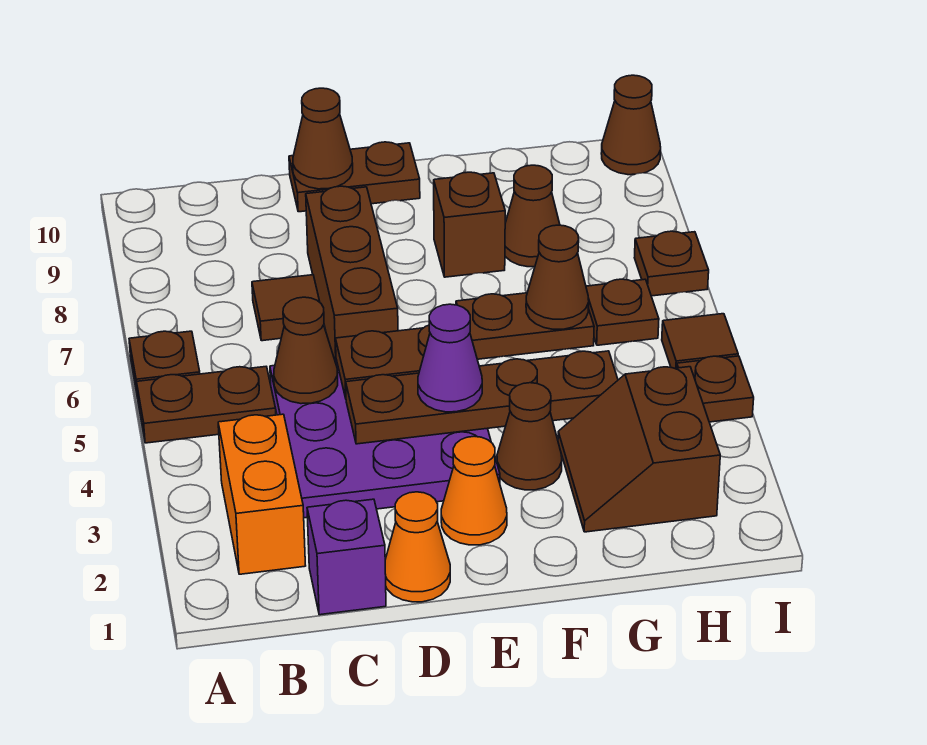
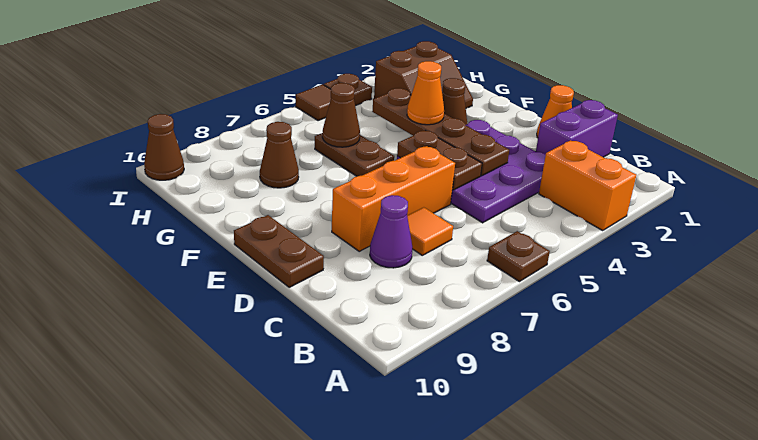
brown plate A5:B5 level 1 -> none
orange brick B2:B3 level 1 -> orange brick A3:B3 level 1
purple brick C1 level 1 -> purple brick C1:C2 level 1
brown cone C5 level 2 -> none
brown tile C7 level 1 -> orange tile C7 level 1
brown brick D6:D8 level 1 -> orange brick D6:D8 level 1
brown cone D10 level 2 -> none
orange cone E2 level 1 -> orange cone F4 level 3
purple cone E4 level 3 -> purple cone C8 level 1
brown brick F8 level 1 -> none
brown plate H6 level 1 -> none
brown plate I7 level 1 -> none

